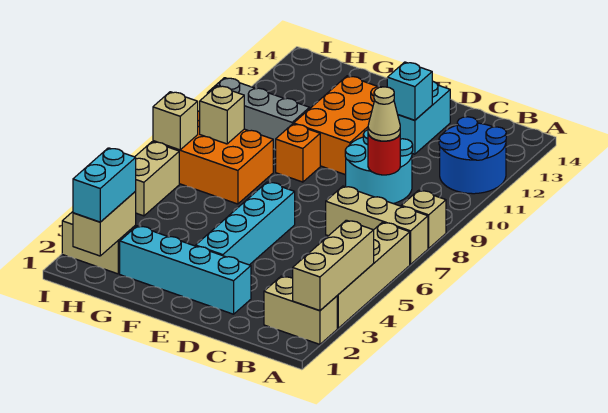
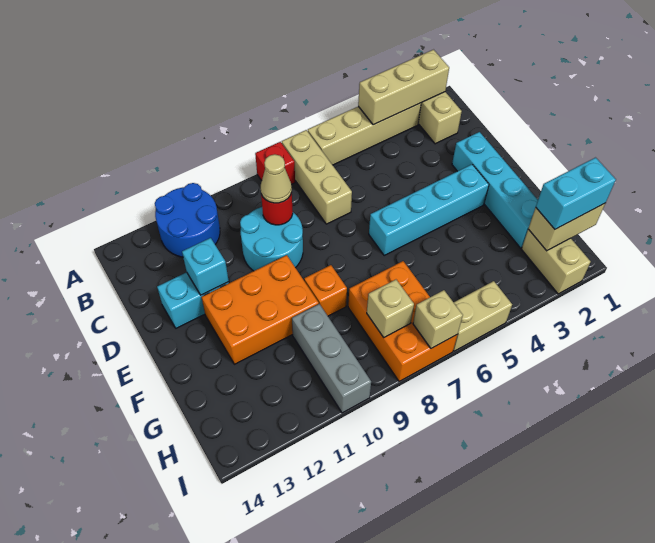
tan brick A8 level 1 -> red brick A8 level 1

